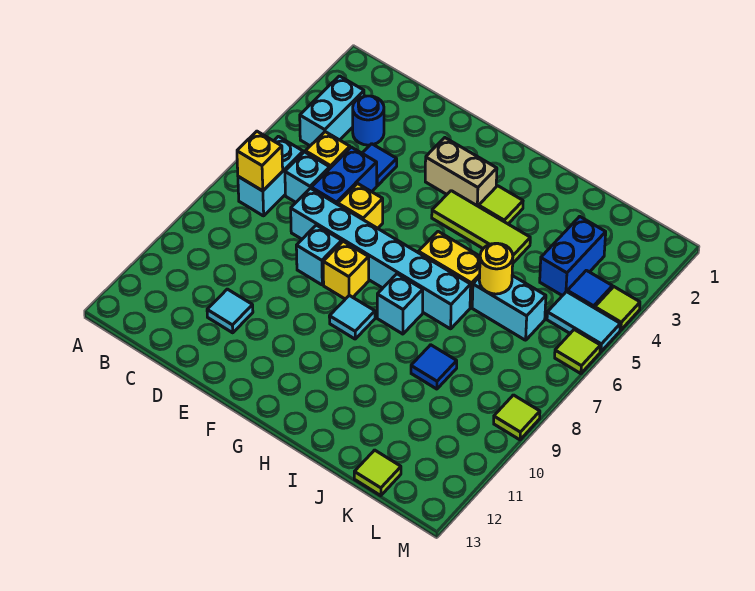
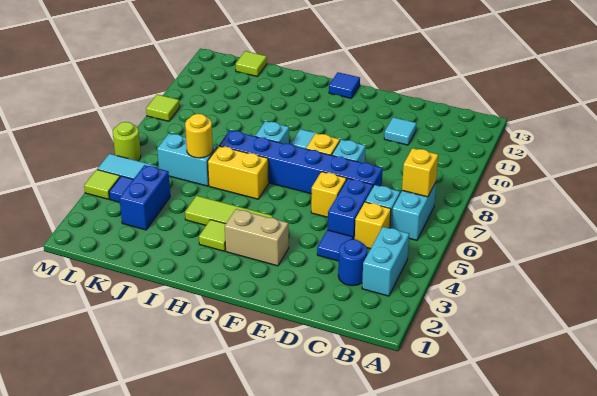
cyan brick D7:I7 level 1 -> blue brick D7:I7 level 1
blue tile J9 level 1 -> blue tile G13 level 1
lime tile M6 level 1 -> lime round brick M6 level 1

